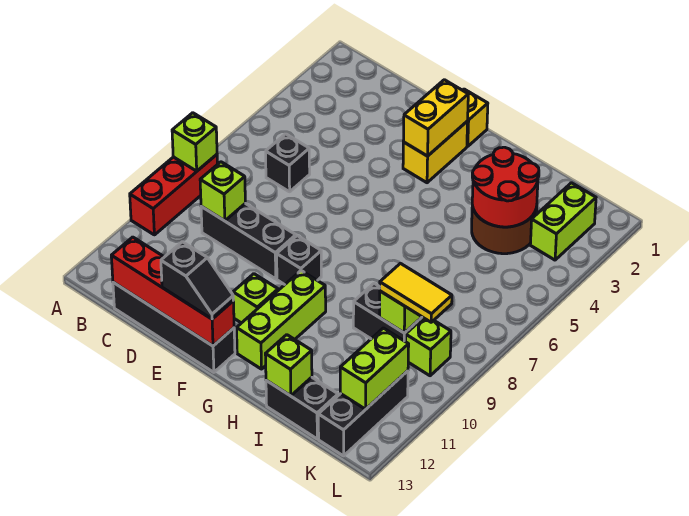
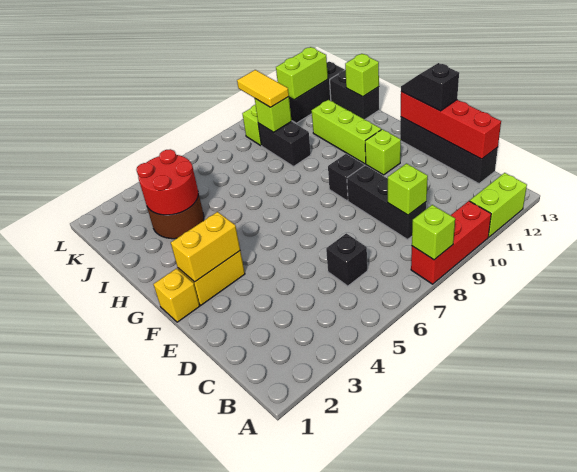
lime brick G10:G12 level 1 -> lime brick G11:I11 level 1
lime brick K2:K3 level 1 -> lime brick A11:A12 level 1

